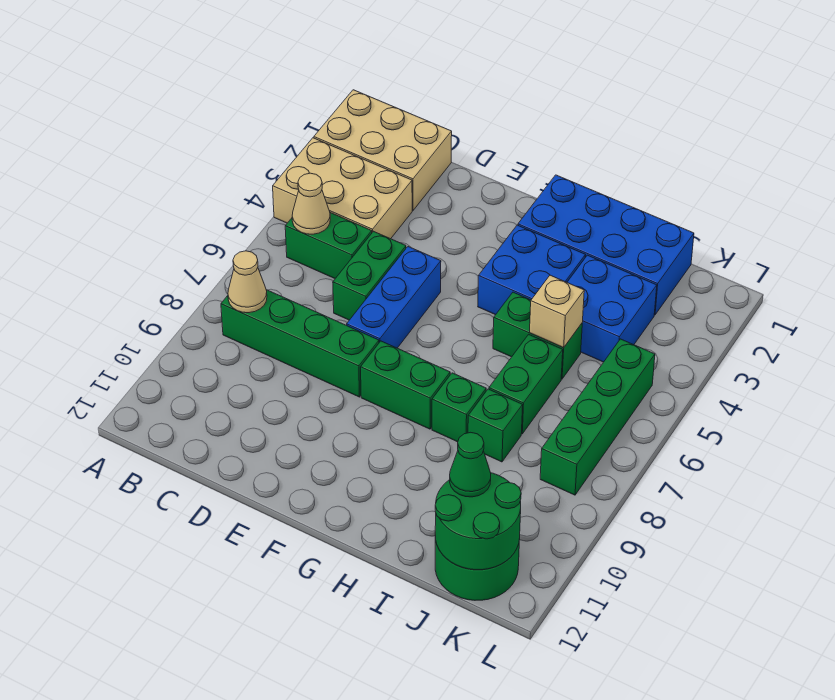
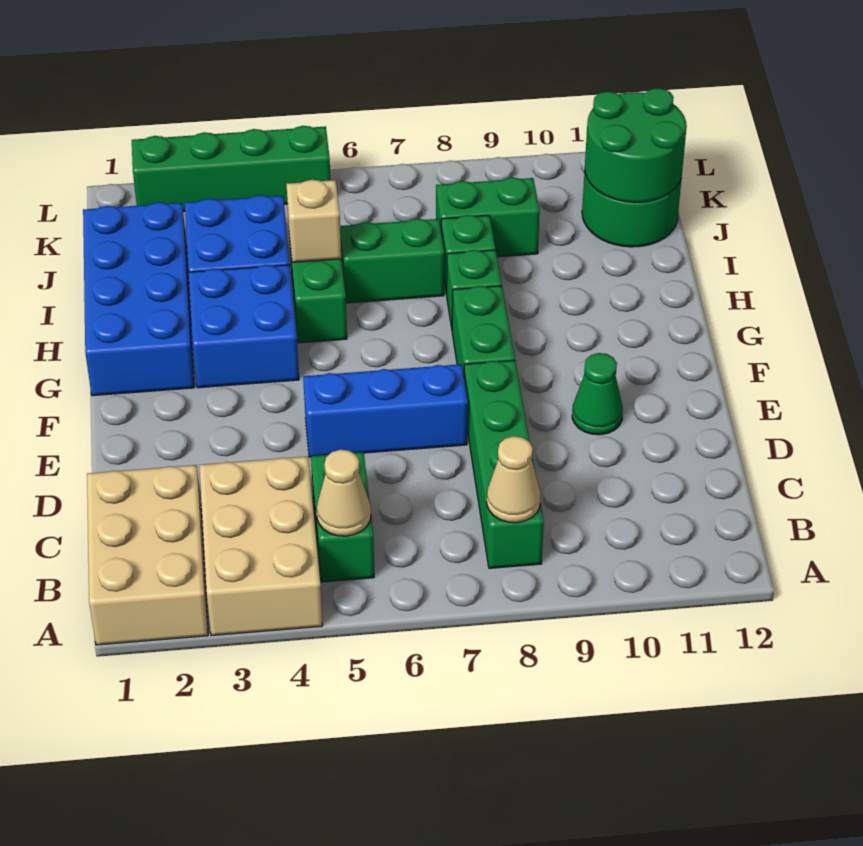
green brick D5:D6 level 1 -> green brick J8:J9 level 1
green cone J11 level 3 -> green cone E10 level 1
green brick K5:K8 level 1 -> green brick L2:L5 level 1

